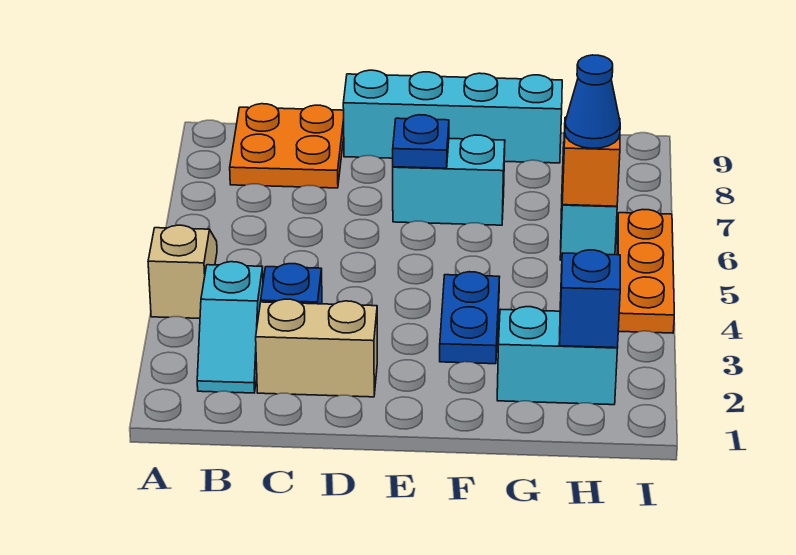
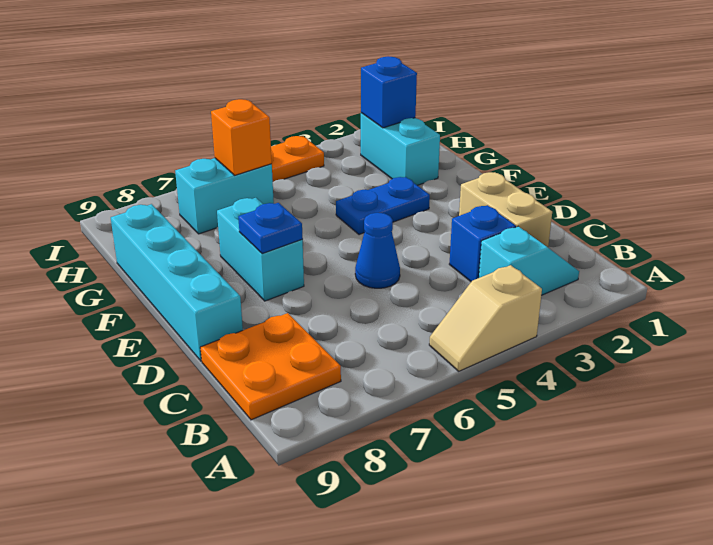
blue cone H6 level 3 -> blue cone D5 level 1

